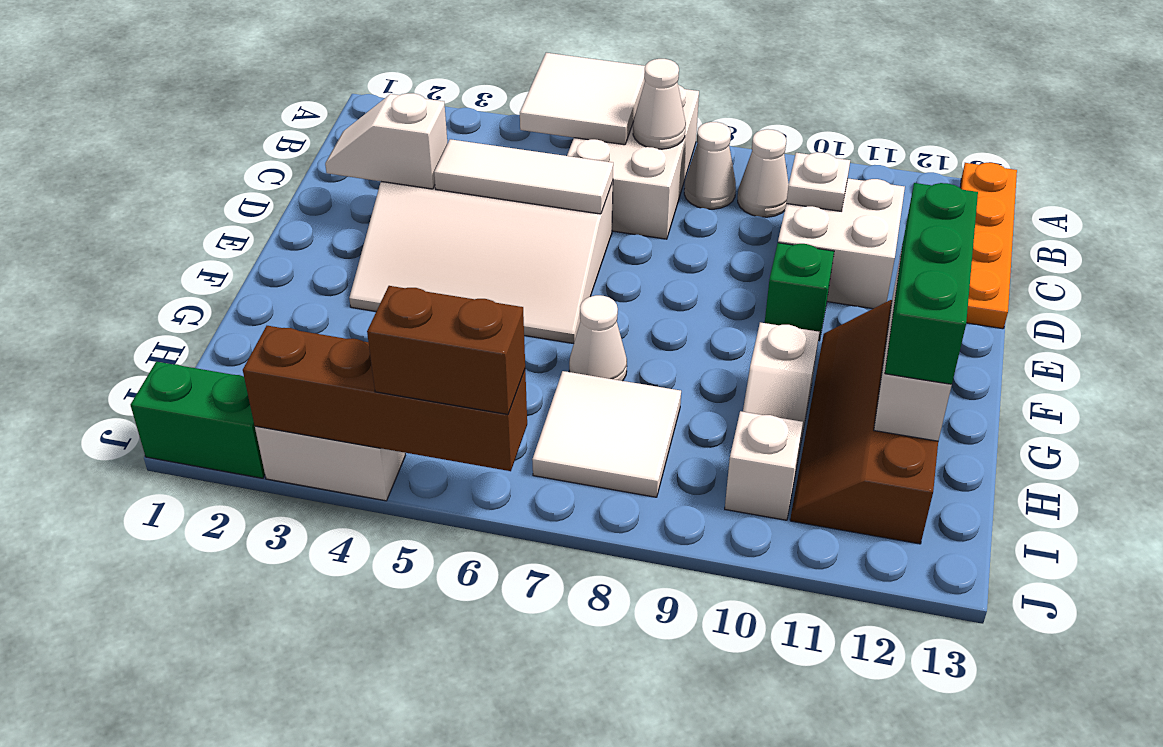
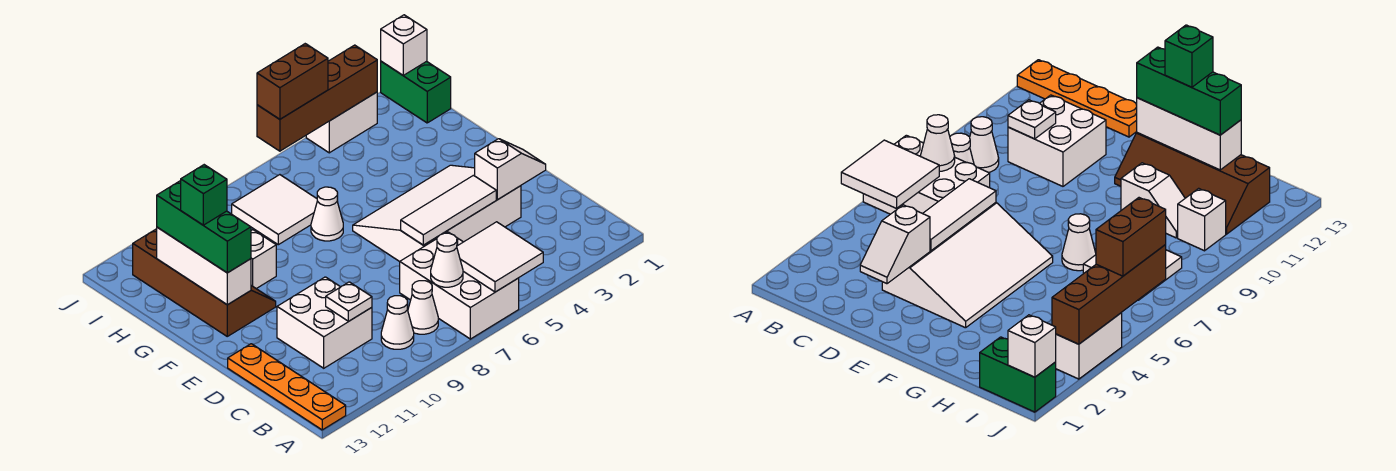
green brick E10 level 1 -> green brick G12 level 4
green brick J1:J2 level 1 -> green brick I1:J1 level 1
none -> white brick J1 level 2

